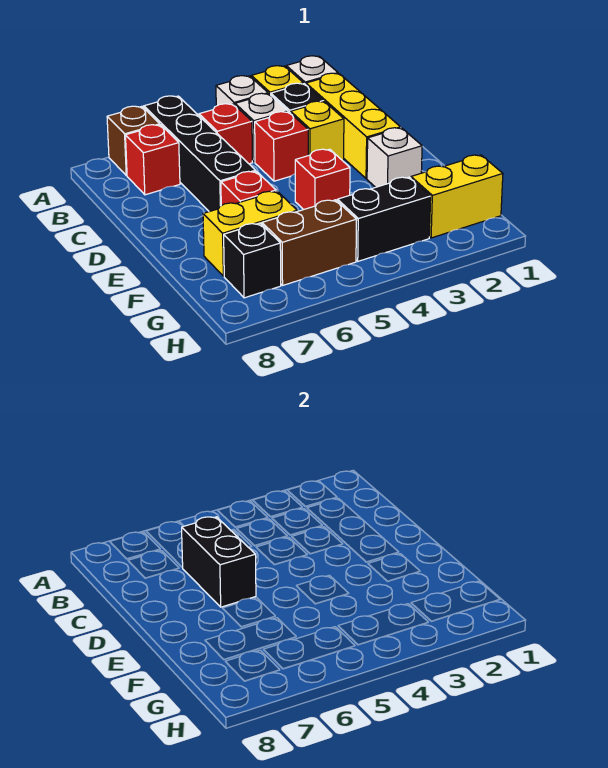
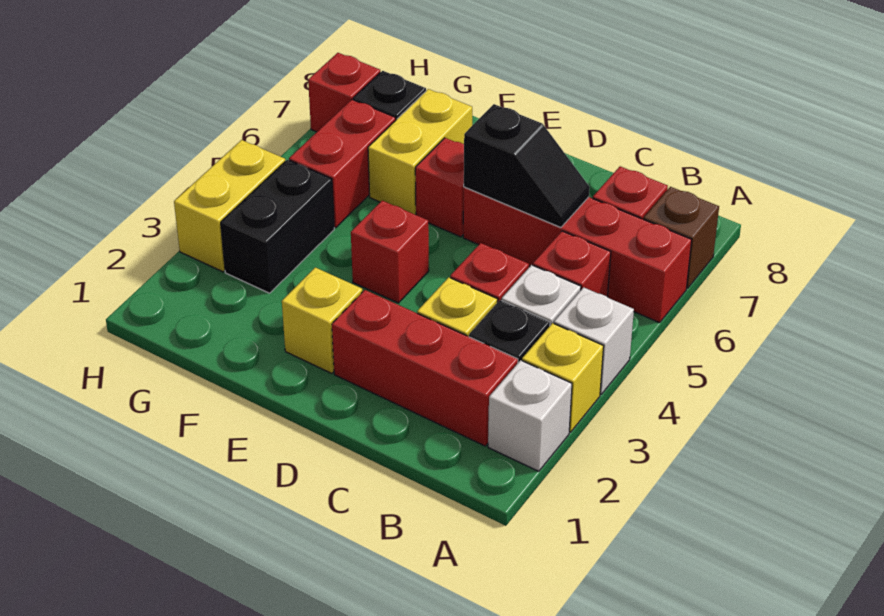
black brick A6:D6 level 1 -> red brick A6:D6 level 1
yellow brick B2:D2 level 1 -> red brick B2:D2 level 1
black brick C6:D6 level 2 -> black slope C6:D6 level 2 top D
white brick E2 level 1 -> yellow brick E2 level 1
yellow brick G1:G2 level 1 -> yellow brick H3:H4 level 1
brown brick G5:G6 level 1 -> red brick G5:G6 level 1
none -> red brick H7 level 1

